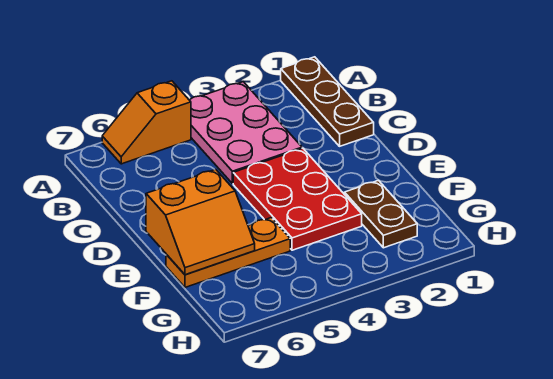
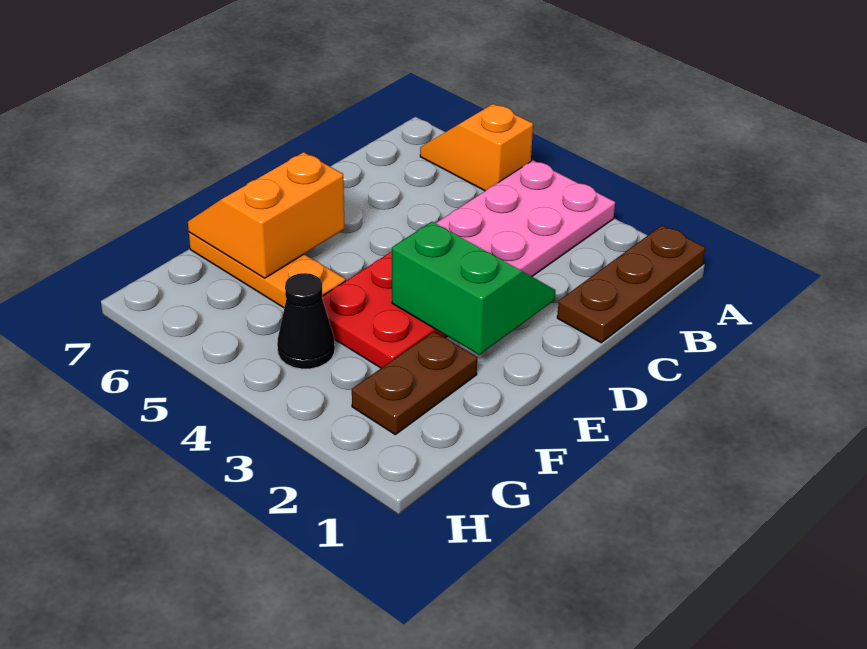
none -> green slope D2:E3 level 2 top E
orange slope E6:F7 level 2 top E -> orange slope E6:F7 level 2 top 6
none -> black cone G4 level 1

